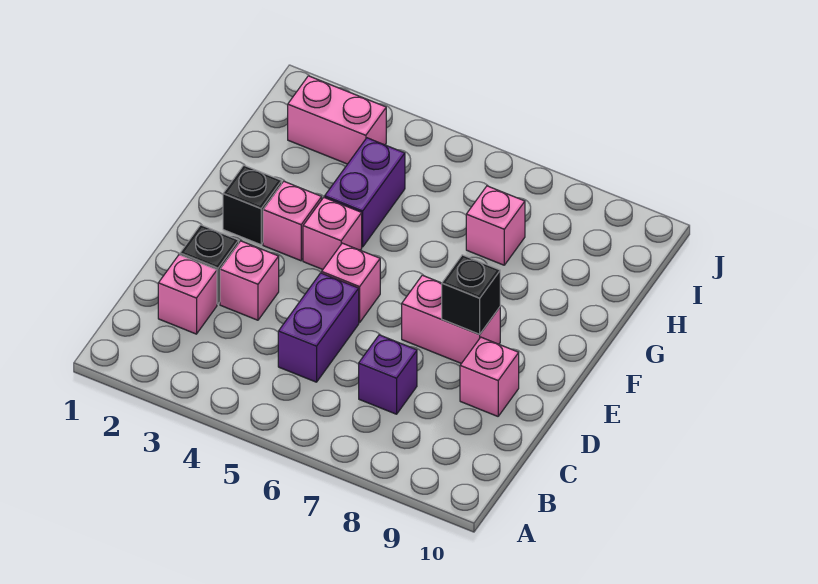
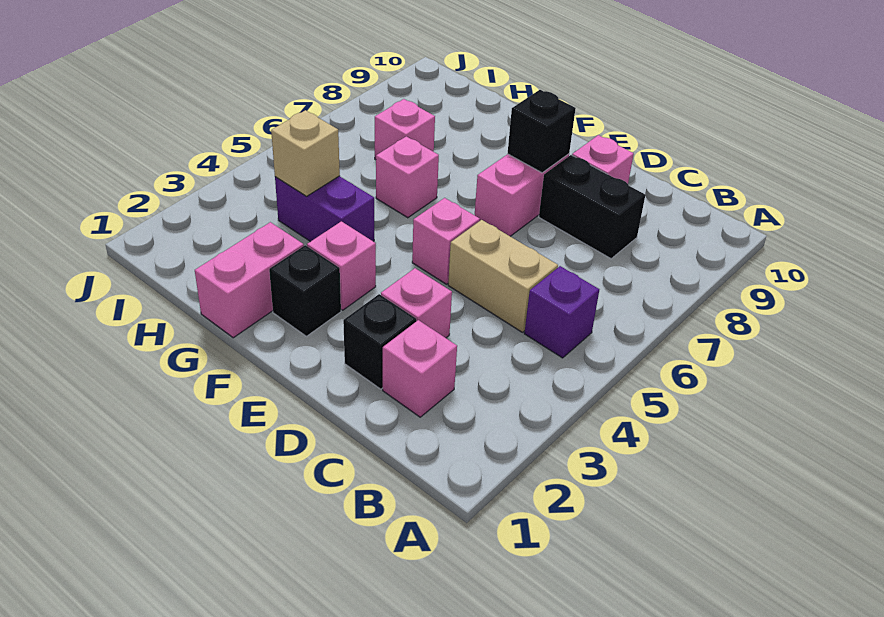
purple brick C5:D5 level 1 -> tan brick C5:D5 level 1
purple brick C7 level 1 -> purple brick B5 level 1
none -> black brick C8:D8 level 1
pink brick F4 level 1 -> pink brick G6 level 1
none -> tan brick H4 level 2
pink brick I2:I3 level 1 -> pink brick G1:G2 level 1

